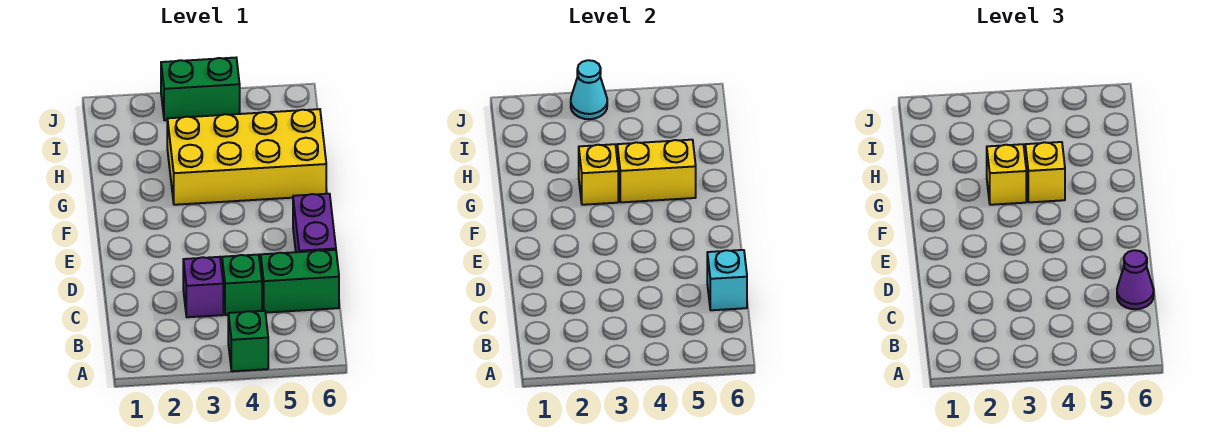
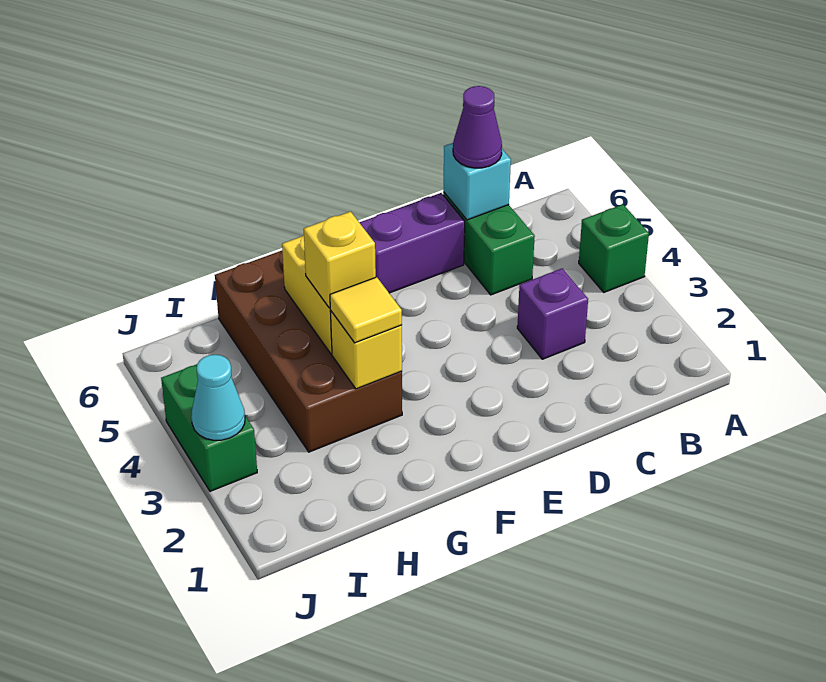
green brick C4 level 1 -> none
yellow brick G3:H6 level 1 -> brown brick G3:H6 level 1
yellow brick G3 level 3 -> yellow tile G3 level 3

